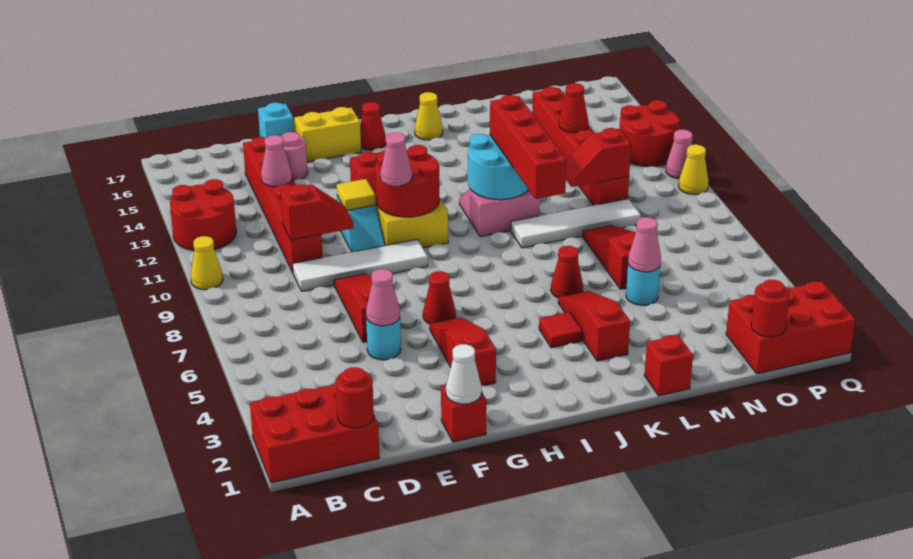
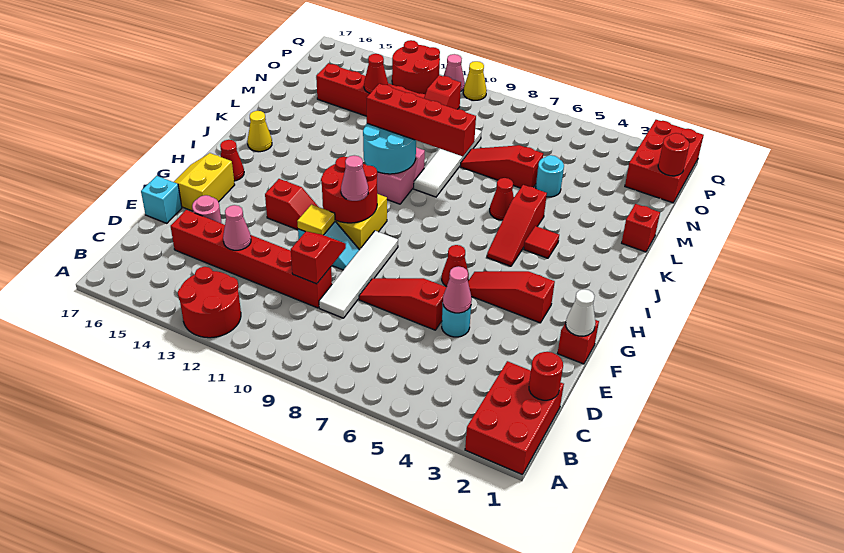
yellow cone A10 level 1 -> none
red slope K3:K5 level 1 top 3 -> red slope I5:K5 level 1 top K
pink cone M5 level 2 -> none

